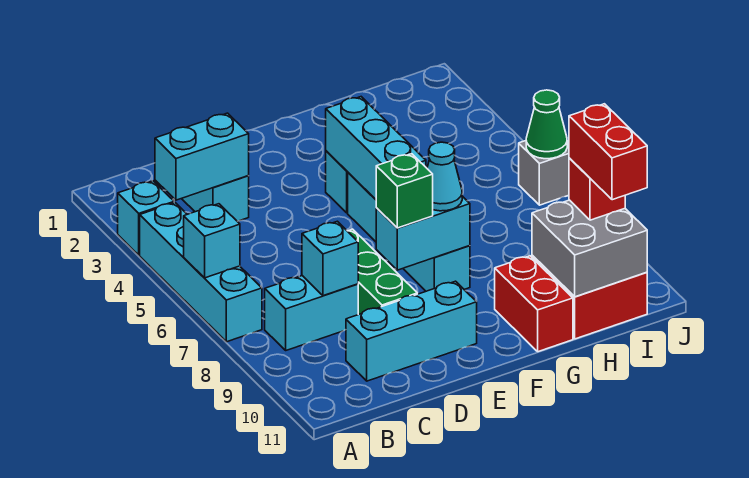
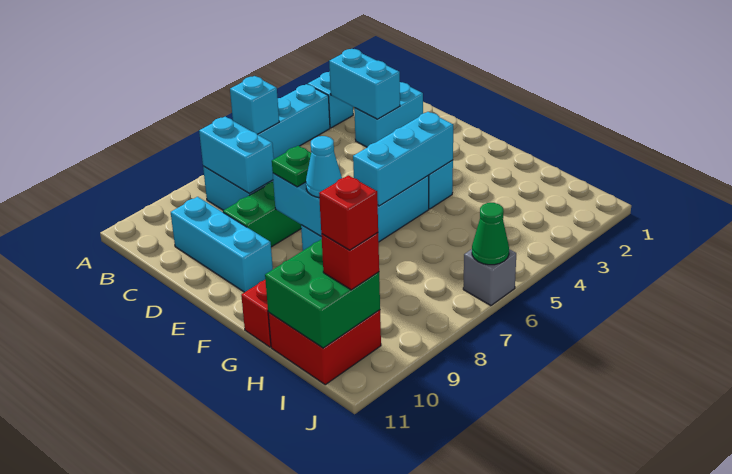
cyan brick C8 level 2 -> cyan brick B8:C8 level 2
green brick E8 level 3 -> green plate E8 level 3
grey brick H10:I11 level 2 -> green brick H10:I11 level 2
red brick I10:I11 level 4 -> red brick I10 level 4

